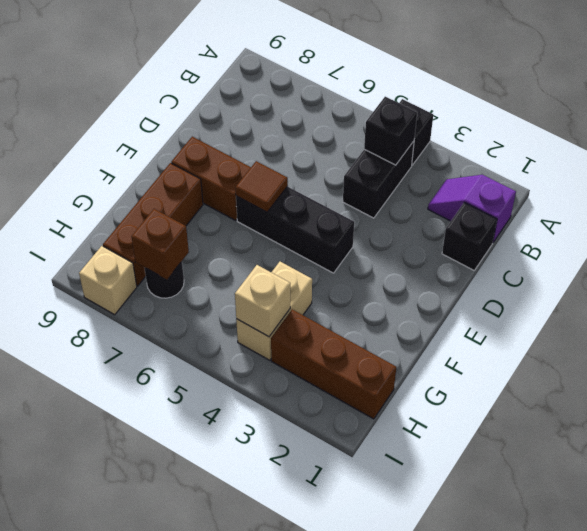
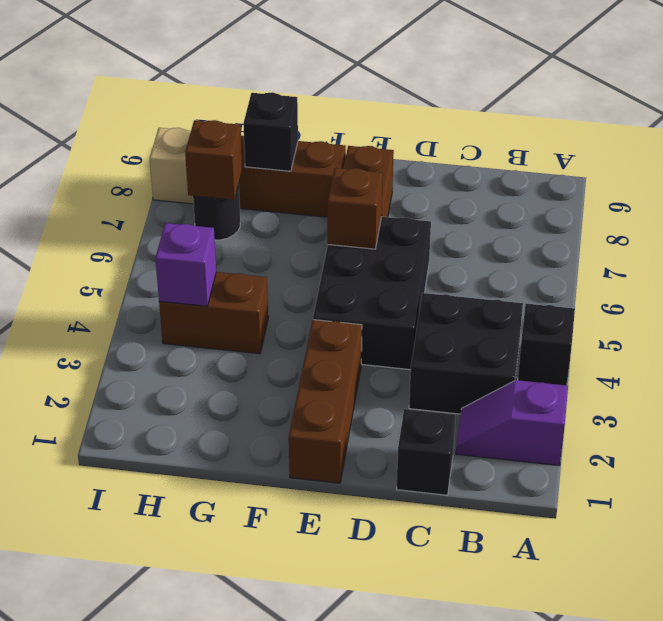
purple slope B1:B2 level 1 top 1 -> purple slope A2:B2 level 1 top A
black brick B4:C4 level 1 -> black brick B3:C4 level 1
black brick B4 level 2 -> black brick G8 level 2
black brick E4:E6 level 1 -> black brick D4:E6 level 1
brown tile E6 level 2 -> brown brick E6 level 2
tan brick G4:H4 level 1 -> brown brick G4:H4 level 1
brown brick H1:H3 level 1 -> brown brick E1:E3 level 1
tan brick H4 level 2 -> purple brick H4 level 2

